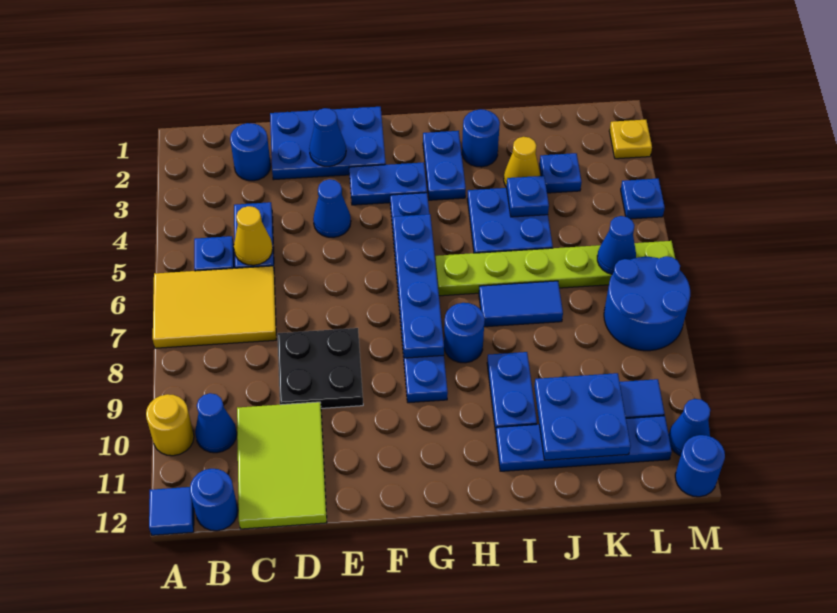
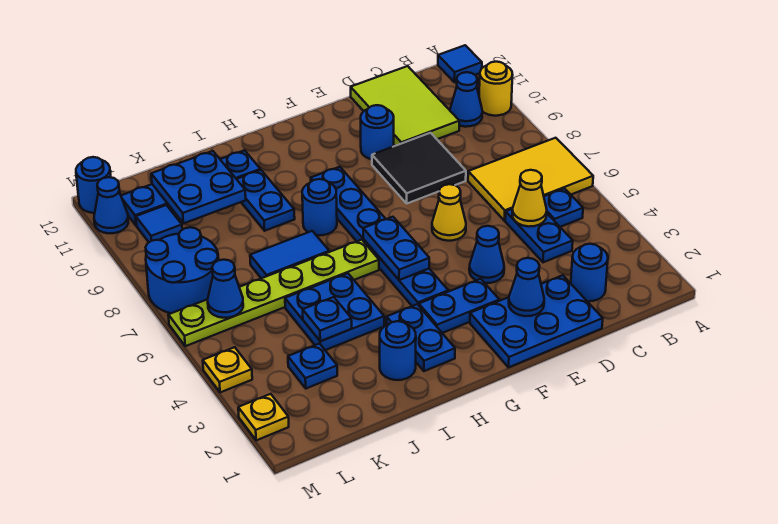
blue round brick B12 level 1 -> blue round brick E10 level 1
black plate D8:E9 level 1 -> black tile D8:E9 level 1
blue plate G5:G8 level 2 -> blue plate G5:G6 level 2
yellow cone J3 level 1 -> yellow cone E6 level 1
blue plate M4 level 1 -> yellow plate M4 level 1

